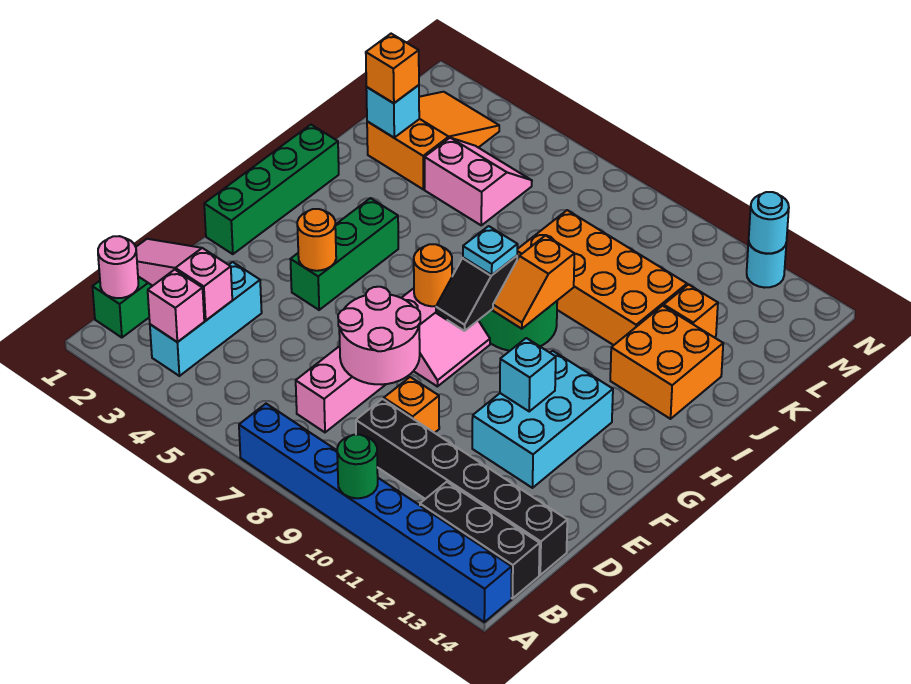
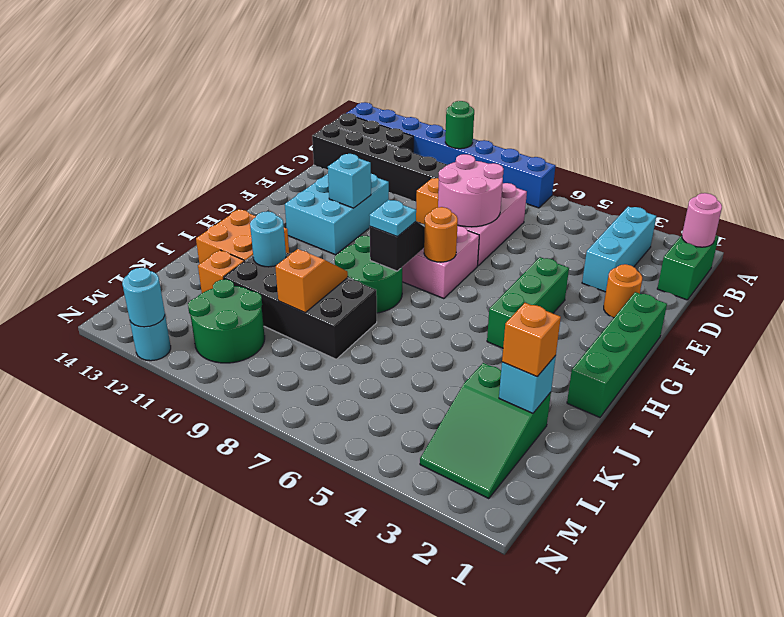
pink brick B3 level 2 -> none
pink slope C1:C3 level 2 top 3 -> none
orange round brick F4 level 2 -> orange round brick E2 level 1
orange slope H9:I9 level 2 top I -> orange slope J9:K9 level 2 top K
orange brick J8:K11 level 1 -> black brick J8:K11 level 1
none -> cyan round brick J11 level 2
orange slope K2:M3 level 1 top K -> green slope K2:M3 level 1 top K
pink slope K4:L5 level 1 top K -> none
none -> green round brick L10:M11 level 1

